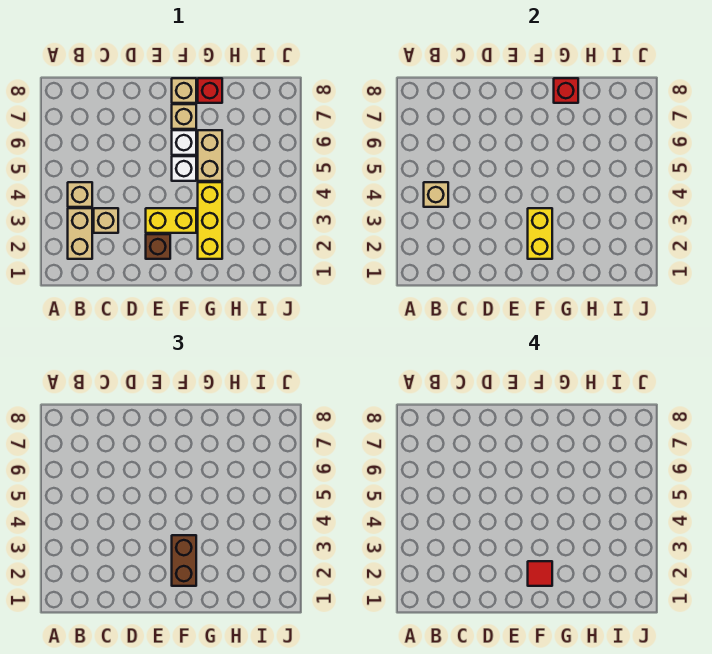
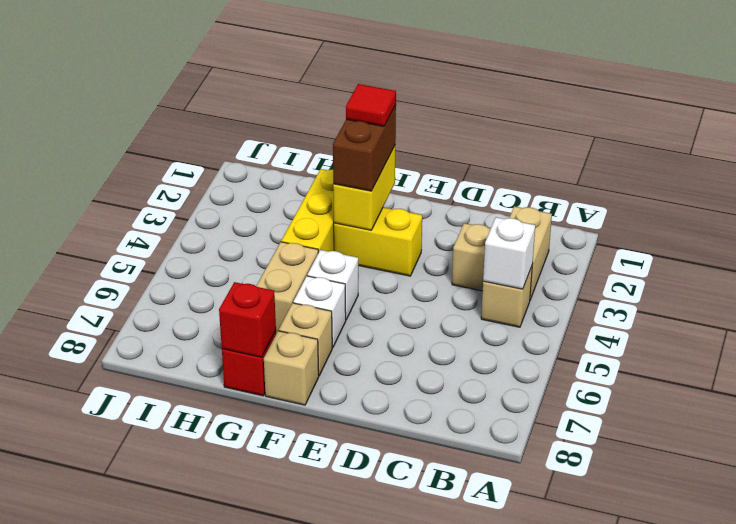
tan brick B4 level 2 -> white brick B4 level 2
brown brick E2 level 1 -> none

